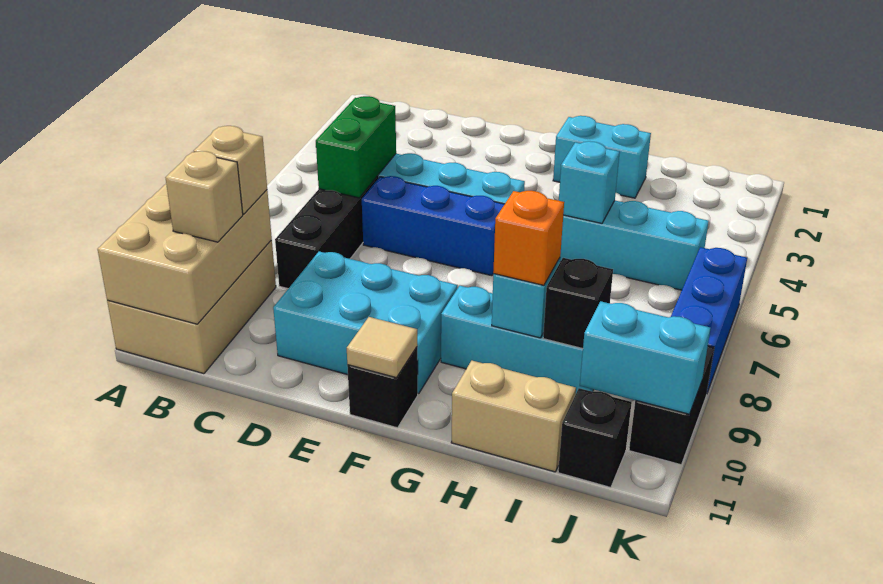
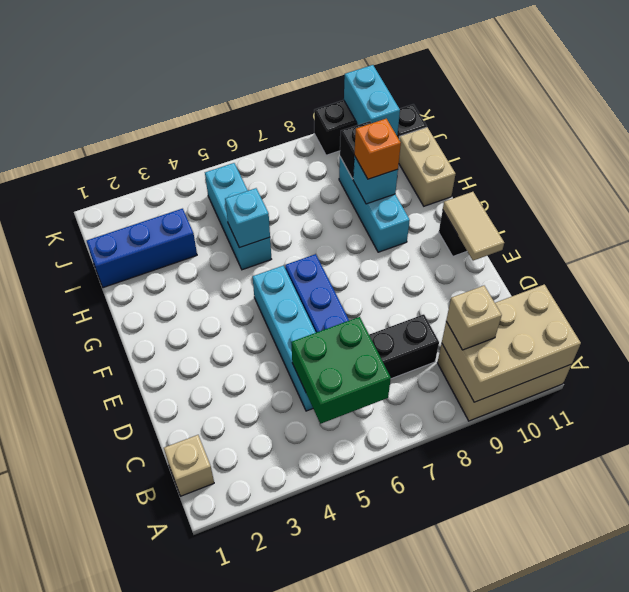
tan brick B10 level 3 -> tan brick B1 level 1
green brick C5:C6 level 2 -> green brick B5:C6 level 2
cyan brick D9:F10 level 1 -> none
tan tile F11 level 2 -> tan tile E11:F11 level 2
cyan brick G2:H2 level 1 -> none
blue brick K6:K8 level 1 -> blue brick I1:I3 level 1

